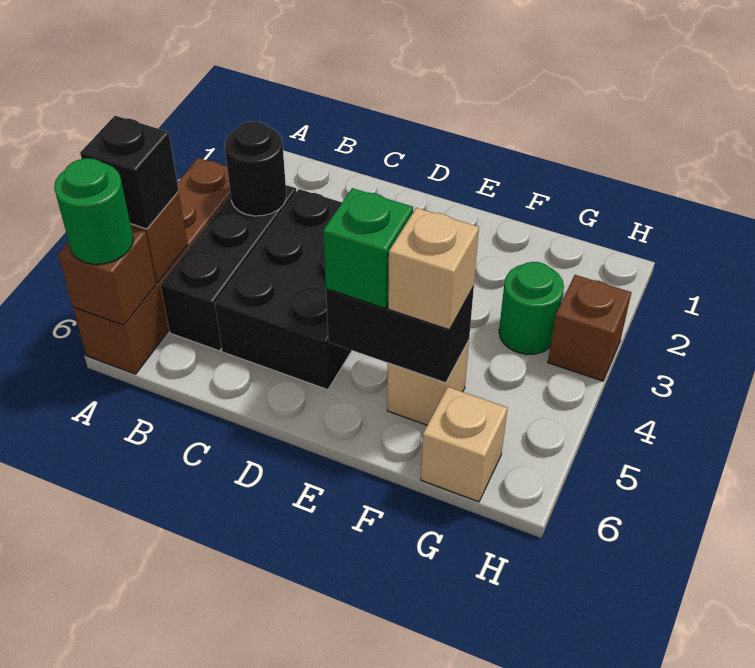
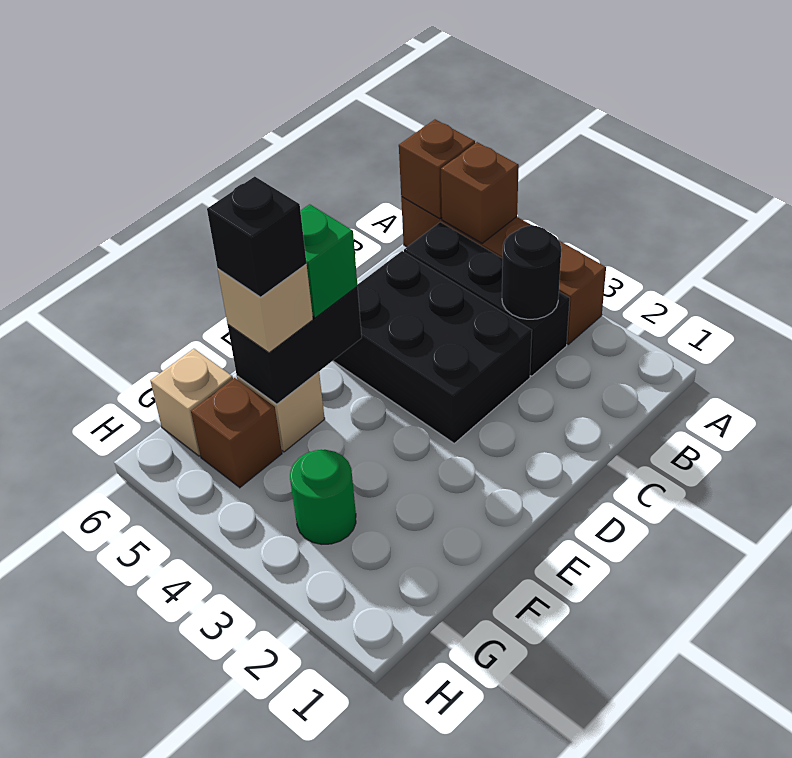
black brick A5 level 3 -> black brick F5 level 4
green round brick A6 level 3 -> none
brown brick H3 level 1 -> brown brick G5 level 1

